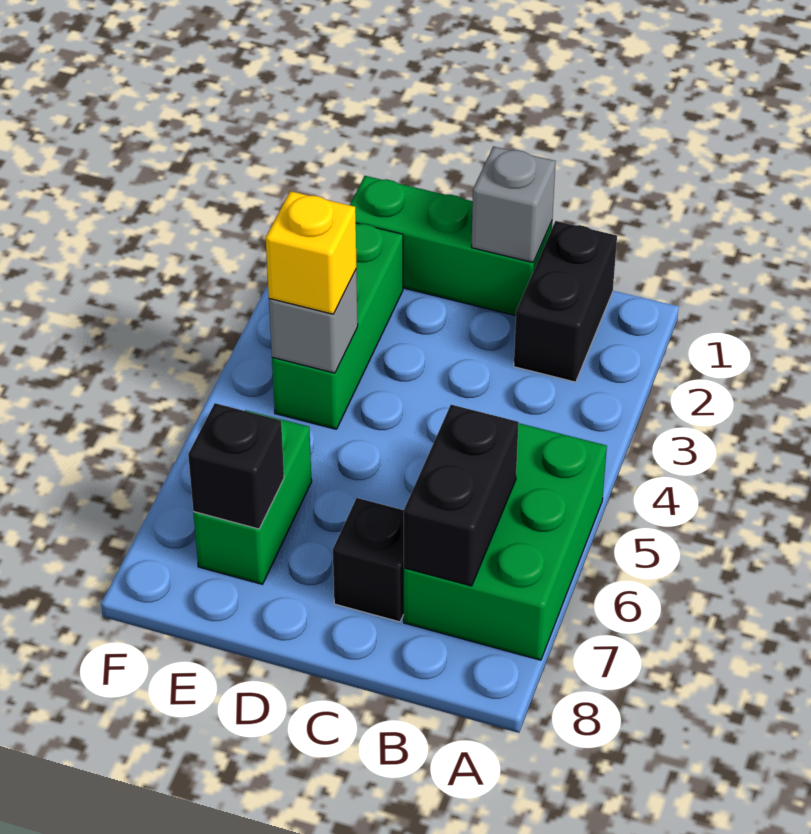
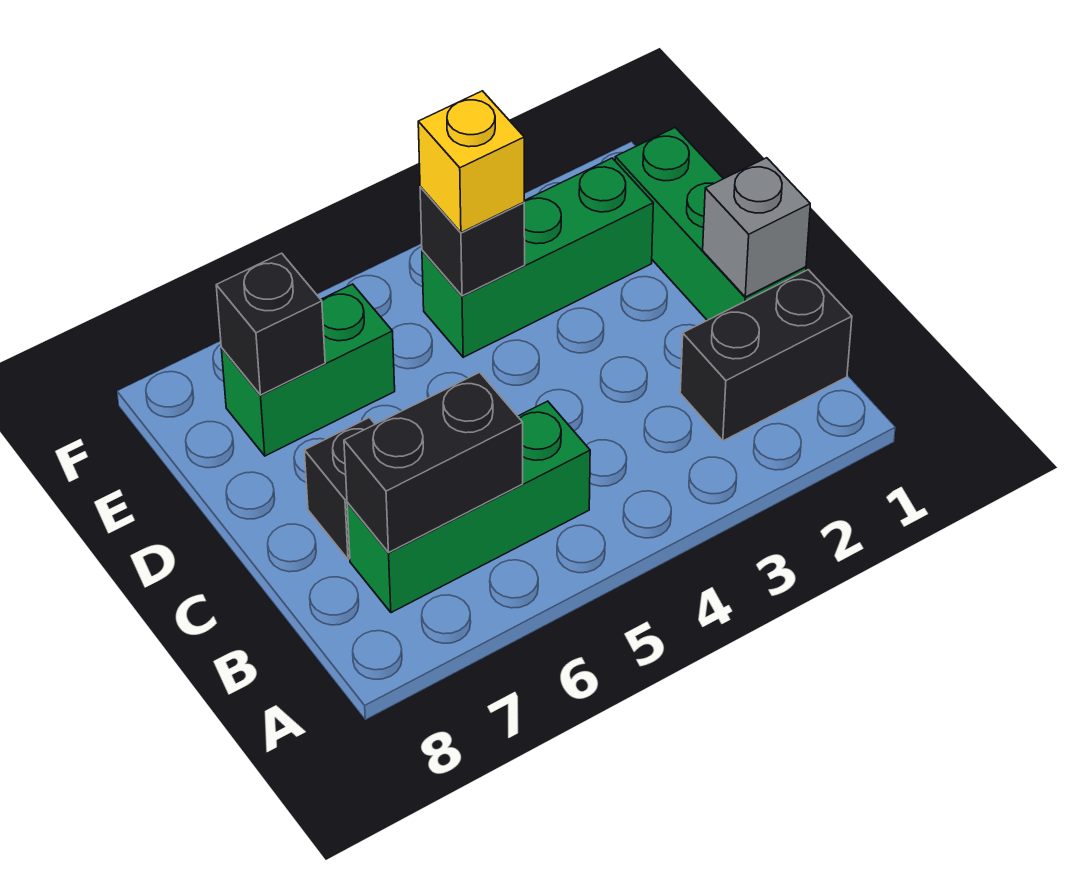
green brick A5:B7 level 1 -> green brick B5:B7 level 1
grey brick E4 level 2 -> black brick E4 level 2

